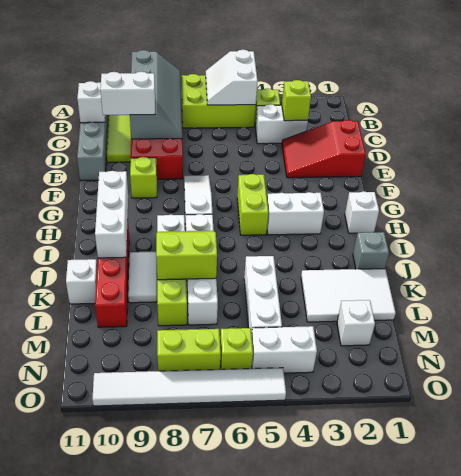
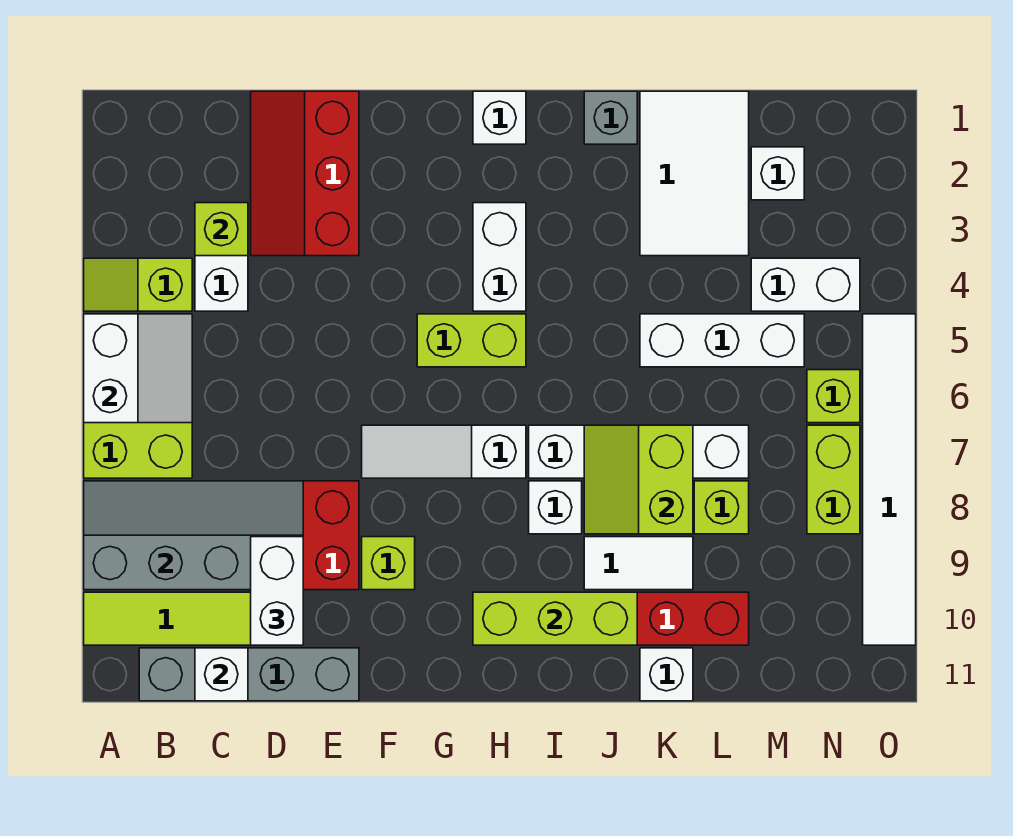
white slope A5:B6 level 2 top 5 -> white slope A5:B6 level 2 top A
red slope D1:E3 level 1 top 1 -> red slope D1:E3 level 1 top E
white brick H10:J10 level 2 -> lime brick H10:J10 level 2
white brick N4:N5 level 1 -> white brick M4:N4 level 1

